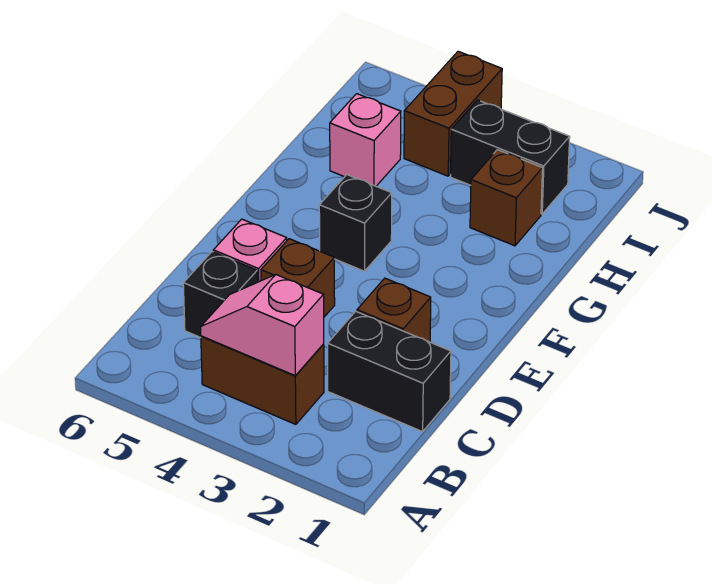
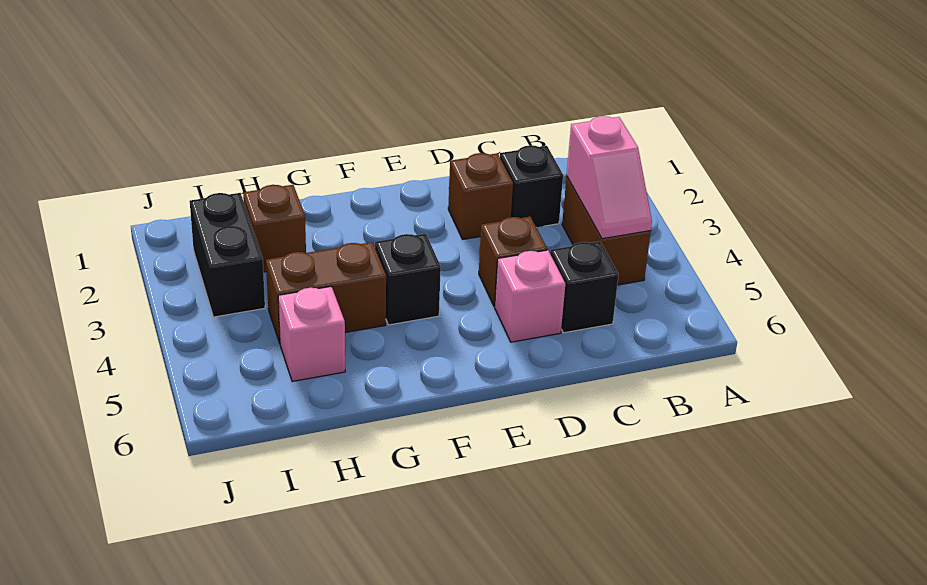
black brick C1:C2 level 1 -> black brick C2 level 1
brown brick I4:J4 level 1 -> brown brick G4:H4 level 1

